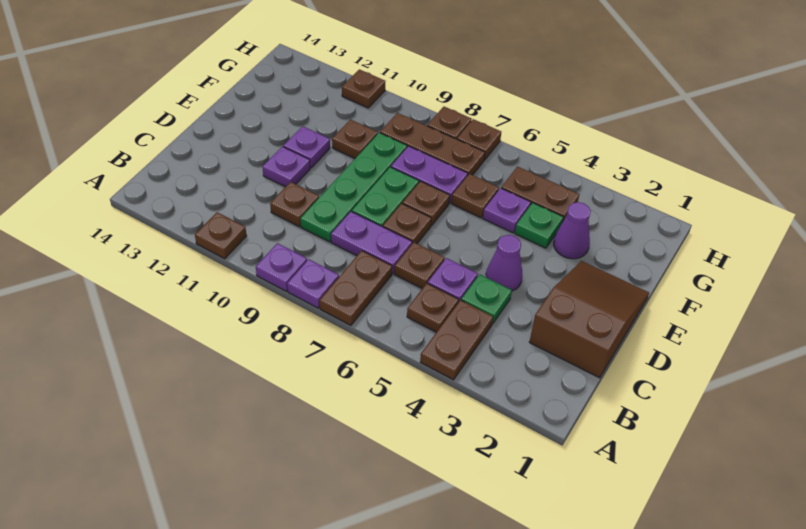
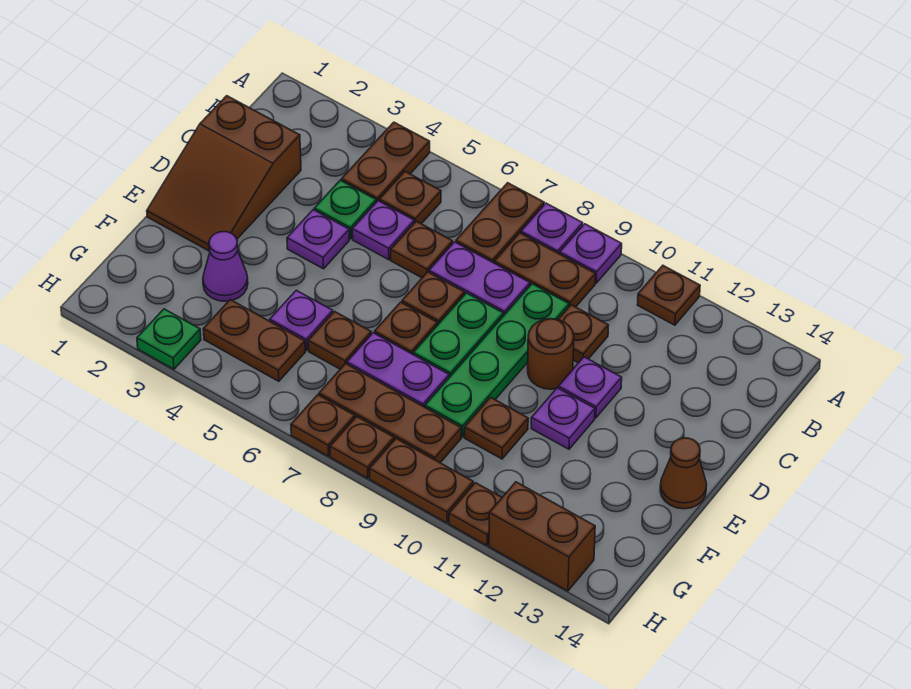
none -> brown plate B8:B9 level 1
purple cone D4 level 1 -> purple plate D4 level 1
none -> brown round brick D10 level 1
none -> brown cone E14 level 1
green plate F4 level 1 -> green plate H3 level 1
none -> brown plate H9:H10 level 1
none -> brown brick H12:H13 level 1

